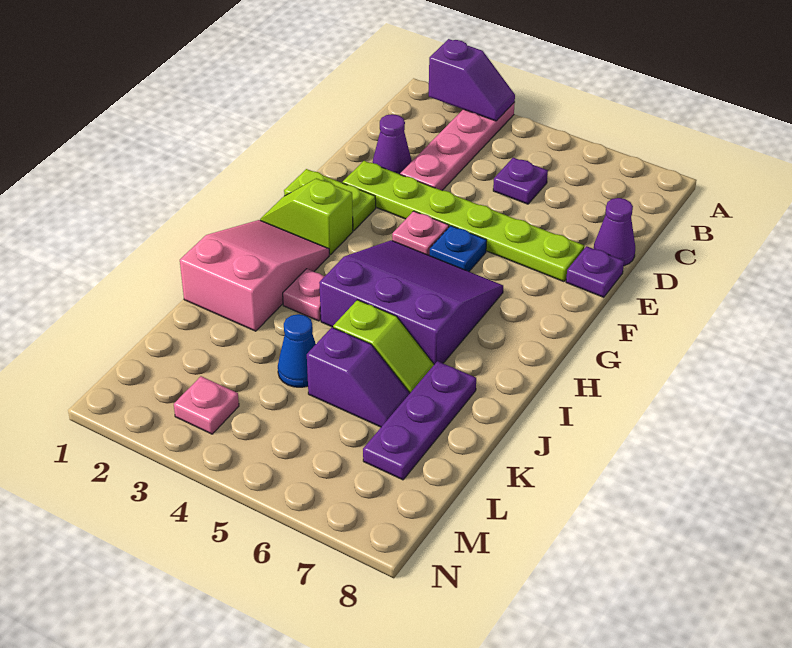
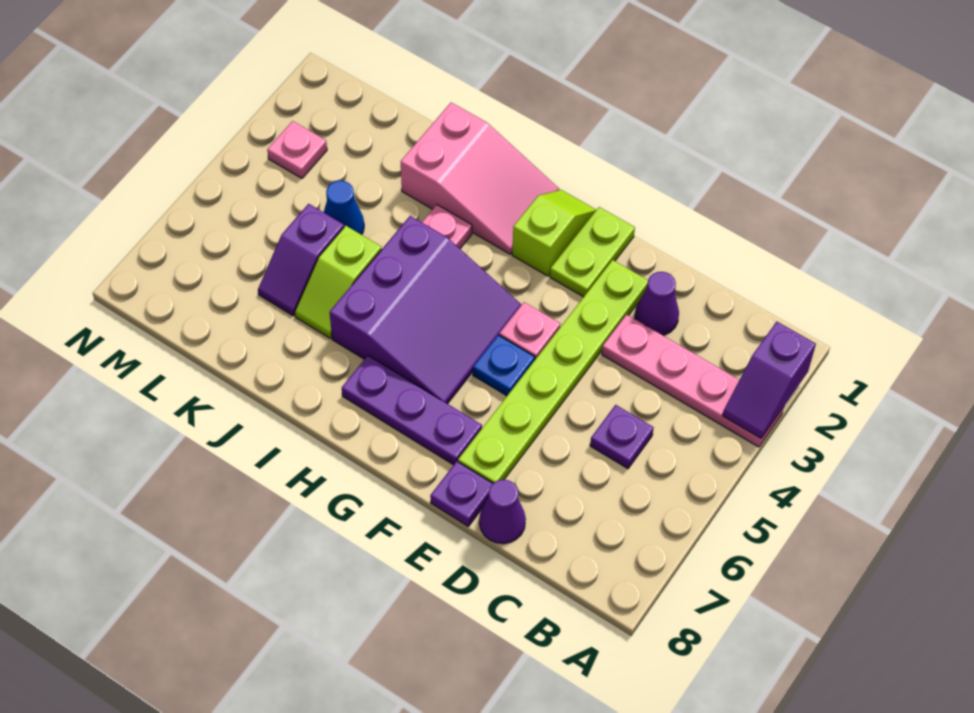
purple plate J7:L7 level 1 -> purple plate F7:H7 level 1

